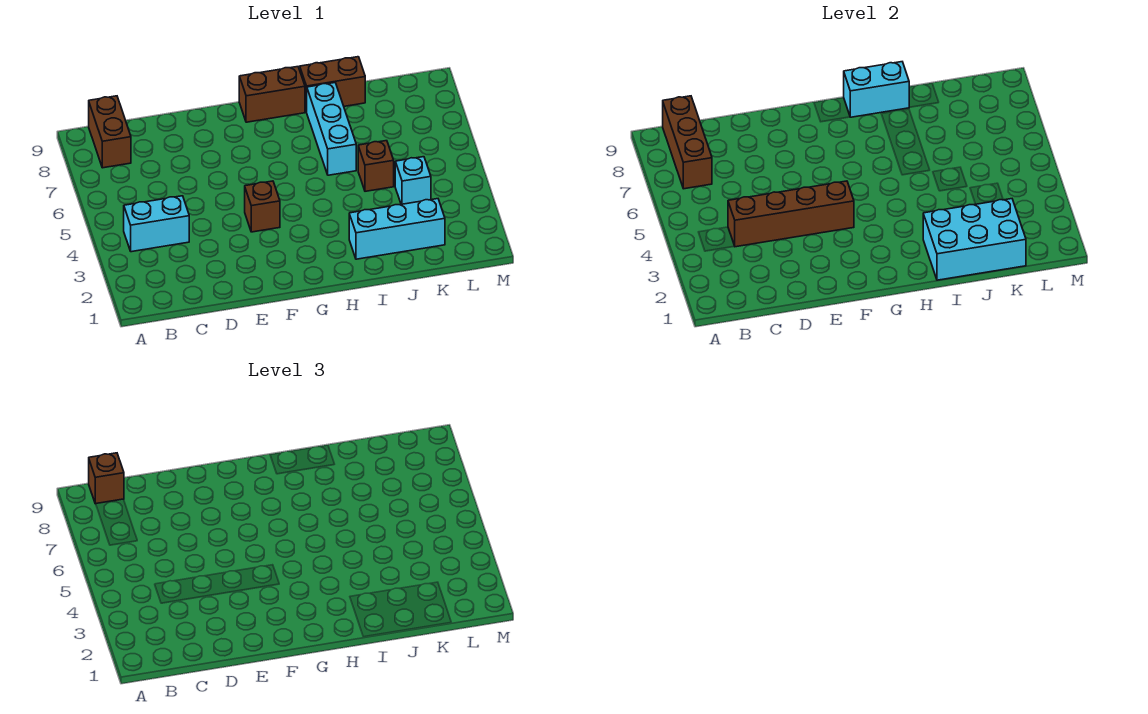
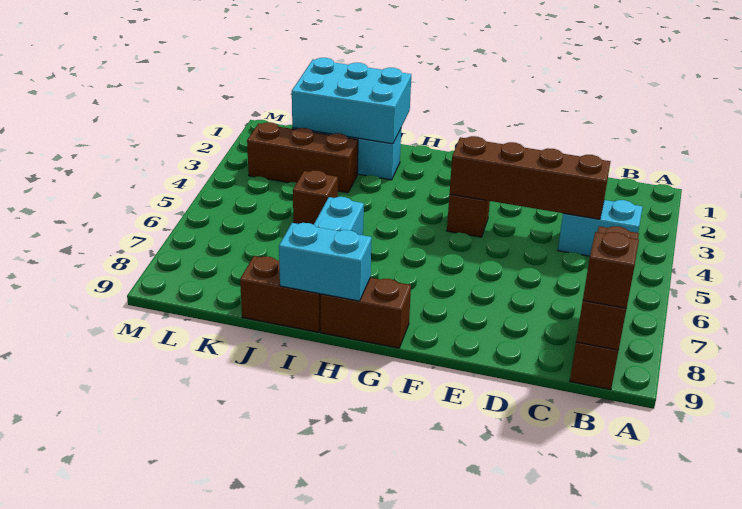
none -> brown brick J3:L3 level 1
cyan brick K4 level 1 -> none

